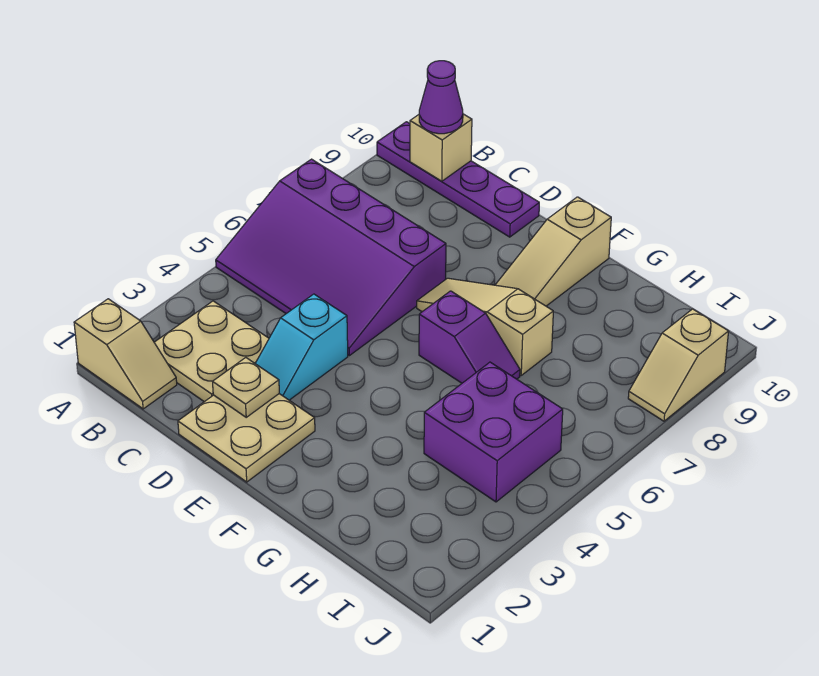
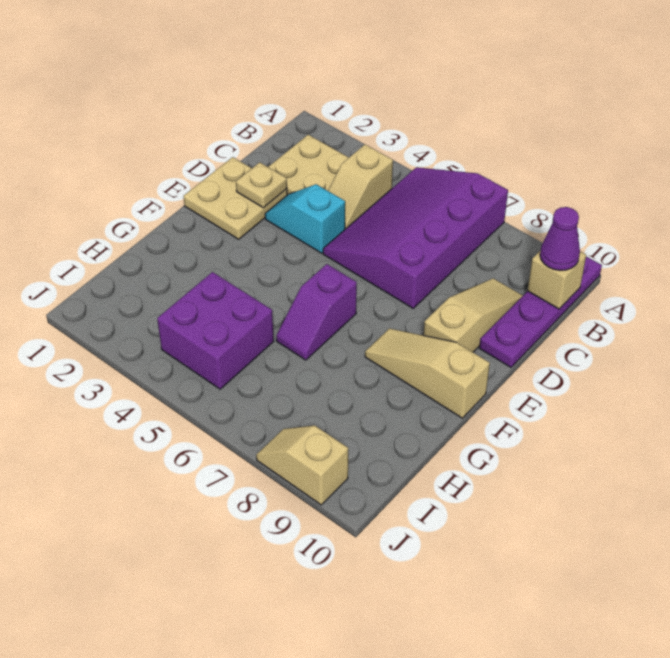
tan slope A1:B1 level 1 top A -> tan slope B4:C4 level 1 top B
tan slope E7:G7 level 1 top G -> tan slope C9:E9 level 1 top E

